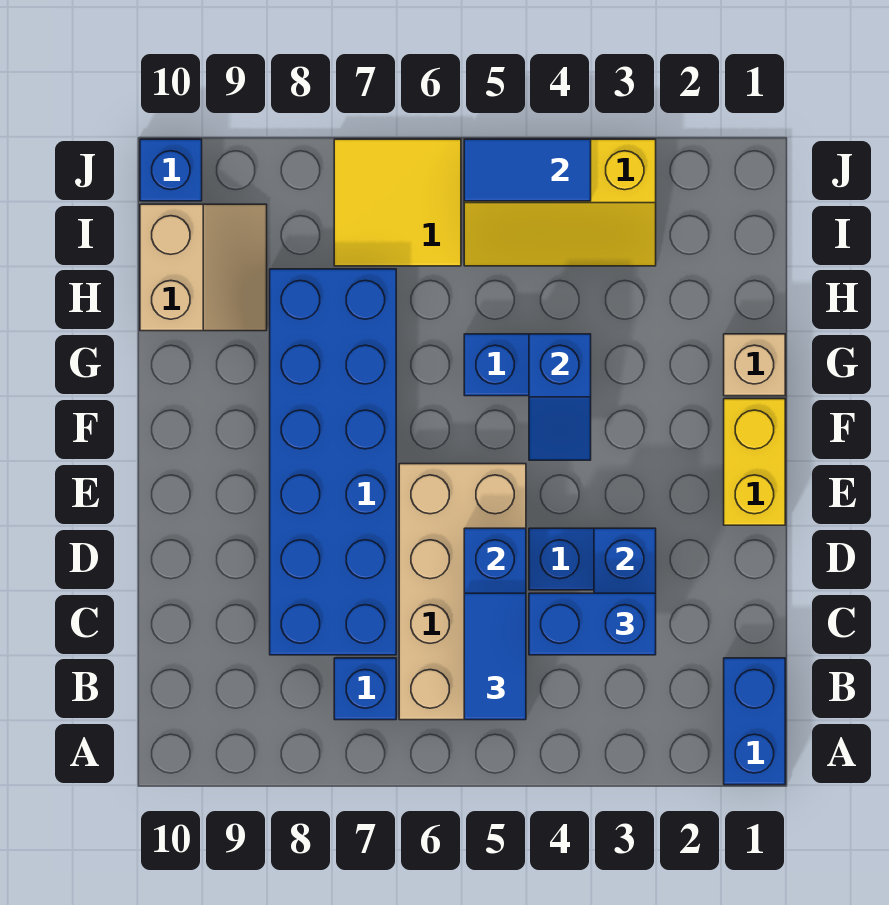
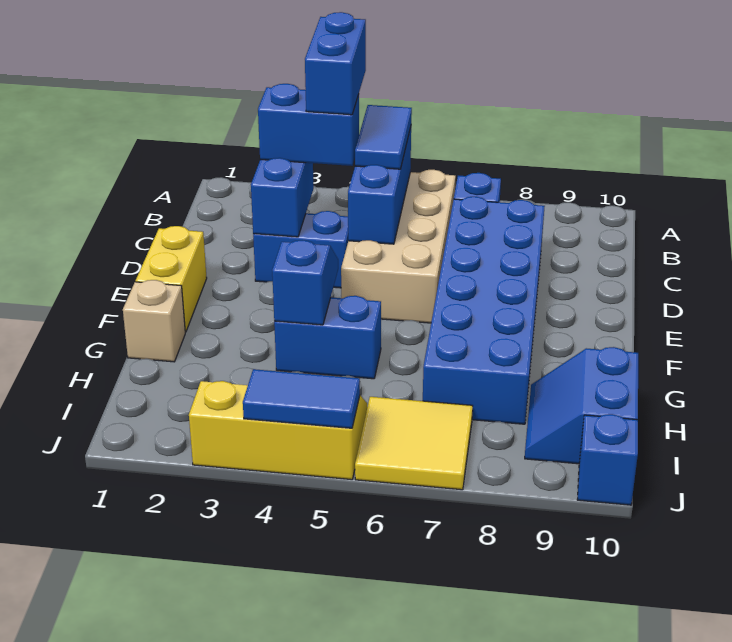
blue brick A1:B1 level 1 -> blue brick B4:C4 level 4
tan slope H9:I10 level 1 top 10 -> blue slope H9:I10 level 1 top 10

